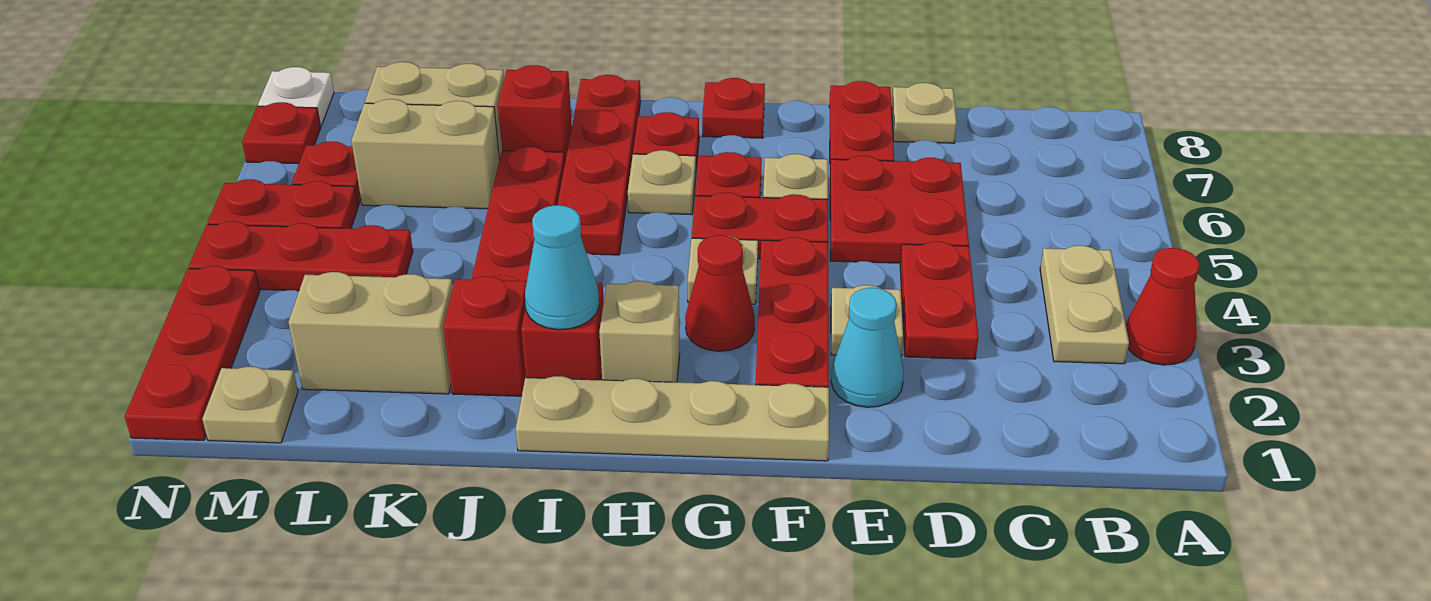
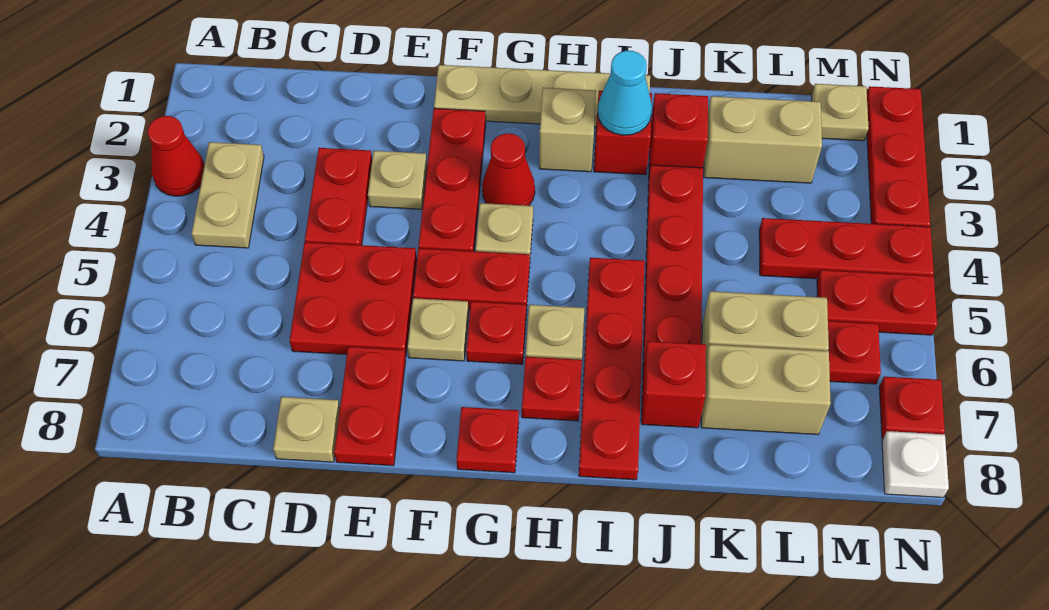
cyan cone E2 level 1 -> none

